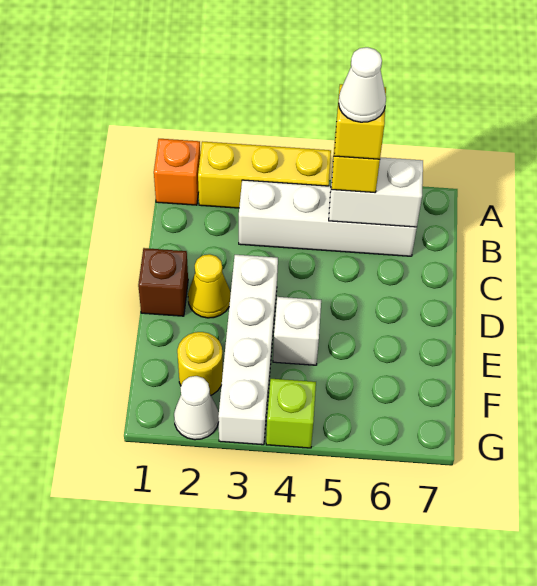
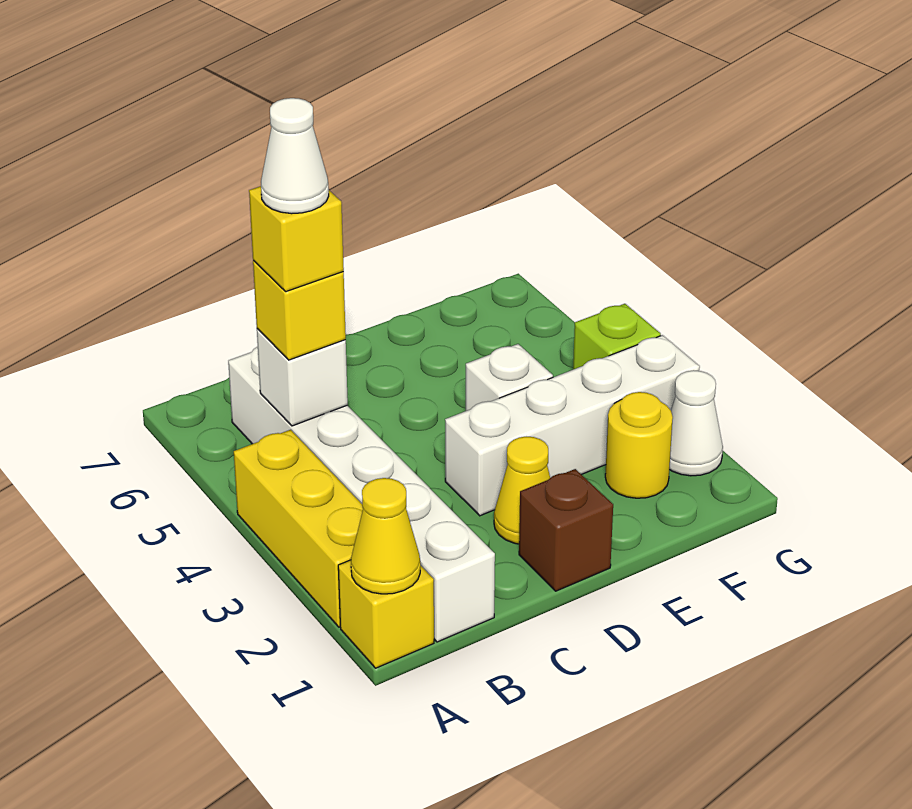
orange brick A1 level 1 -> yellow brick A1 level 1
none -> yellow cone A1 level 2
white brick B3:B6 level 1 -> white brick B1:B6 level 1
white brick B5:B6 level 2 -> white brick B5 level 2

